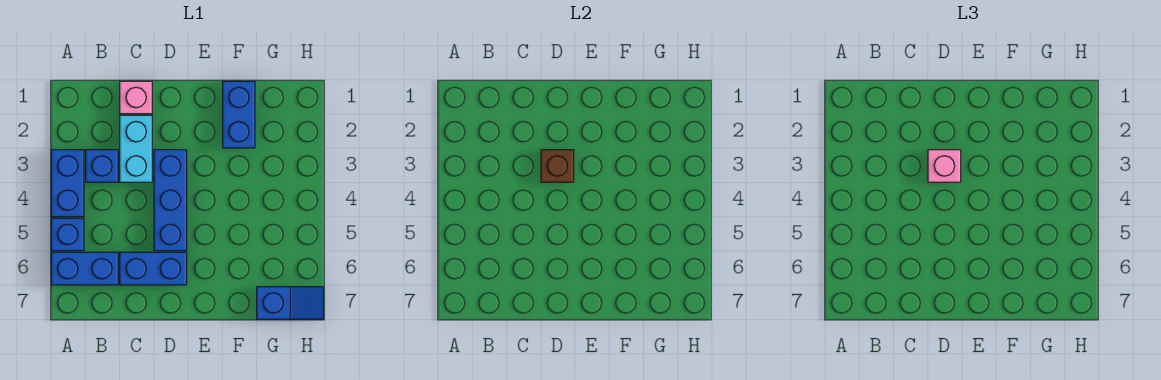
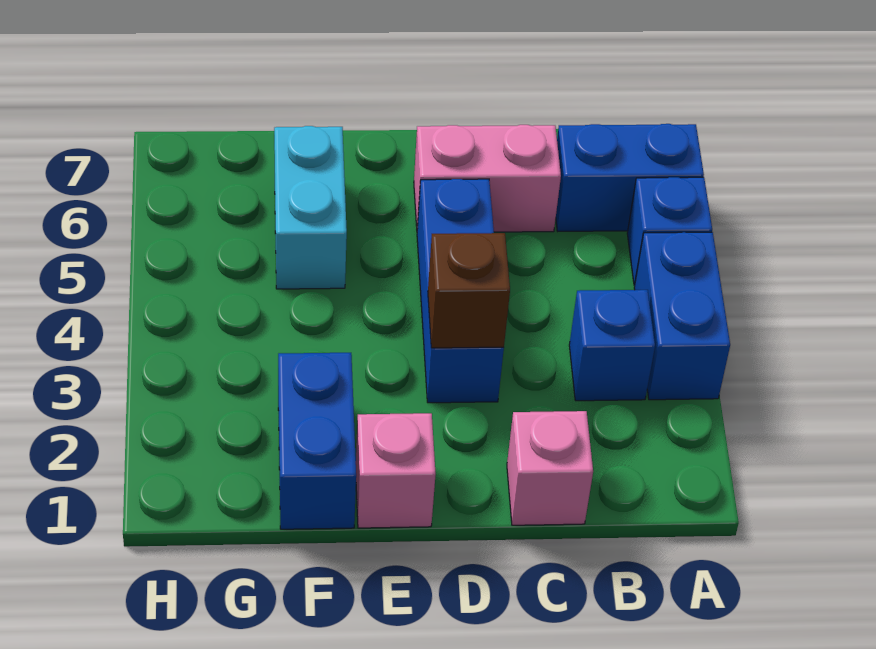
cyan brick C2:C3 level 1 -> cyan brick F5:F6 level 1
blue brick C6:D6 level 1 -> pink brick C6:D6 level 1
pink brick D3 level 3 -> pink brick E1 level 1
blue slope G7:H7 level 1 top G -> none

